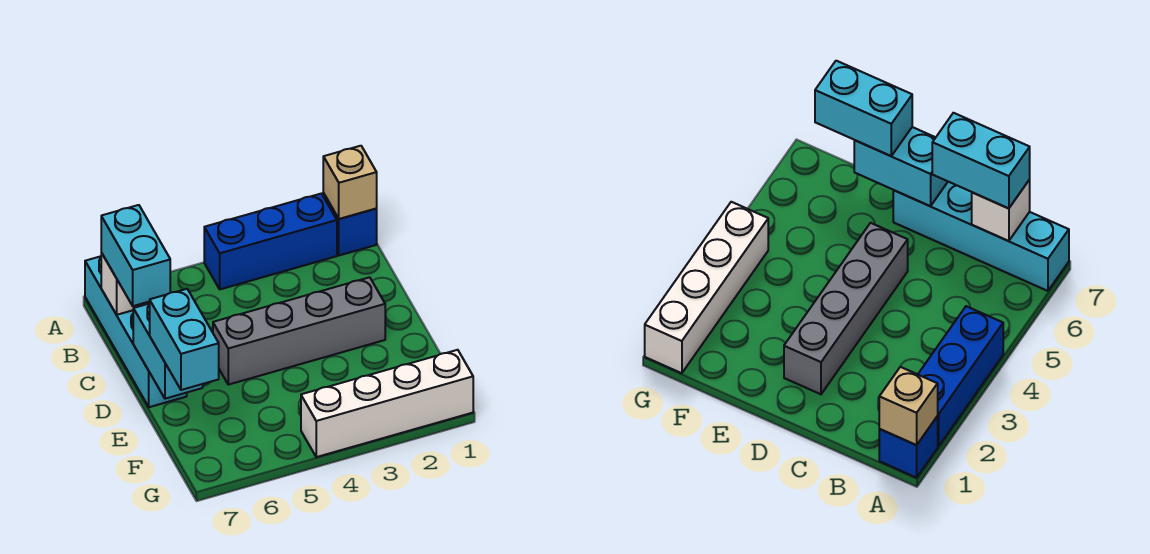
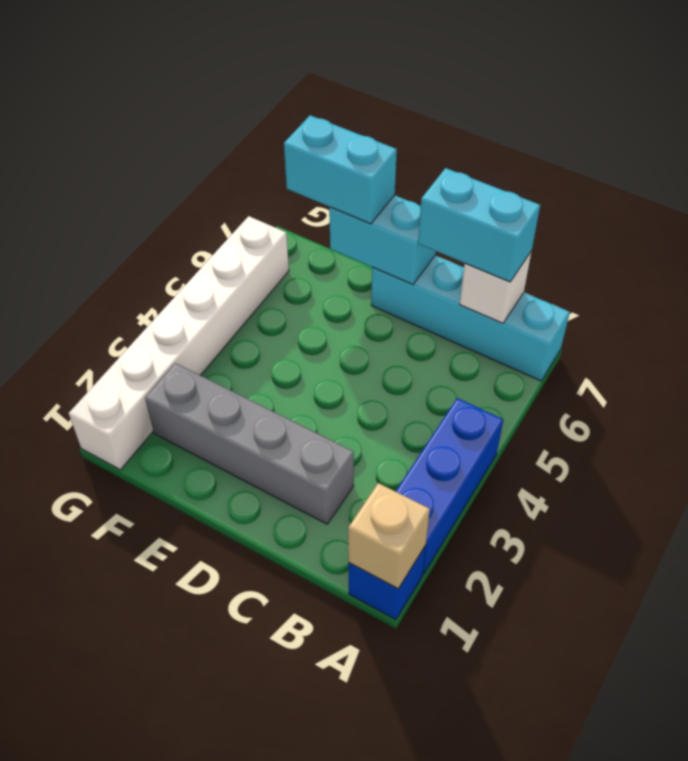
grey brick D2:D5 level 1 -> grey brick C2:F2 level 1
white brick G1:G4 level 1 -> white brick G1:G6 level 1

